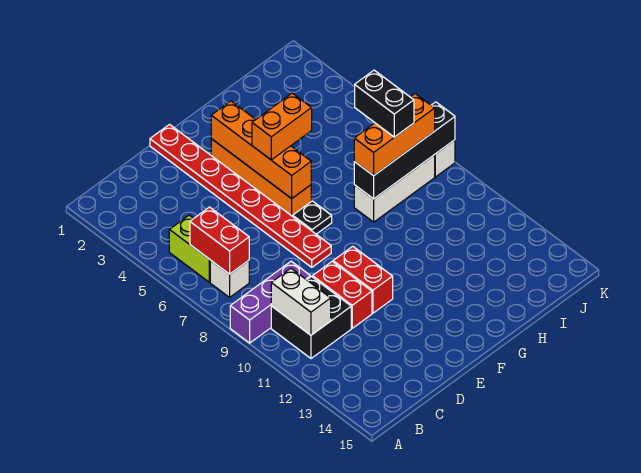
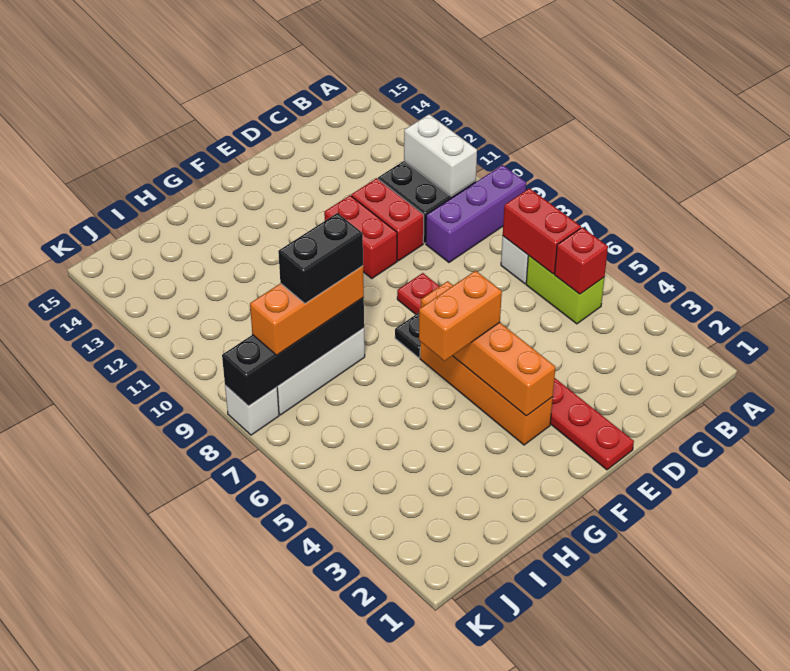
none -> red brick B5 level 2
black brick I7:I8 level 4 -> black brick H8:I8 level 4

